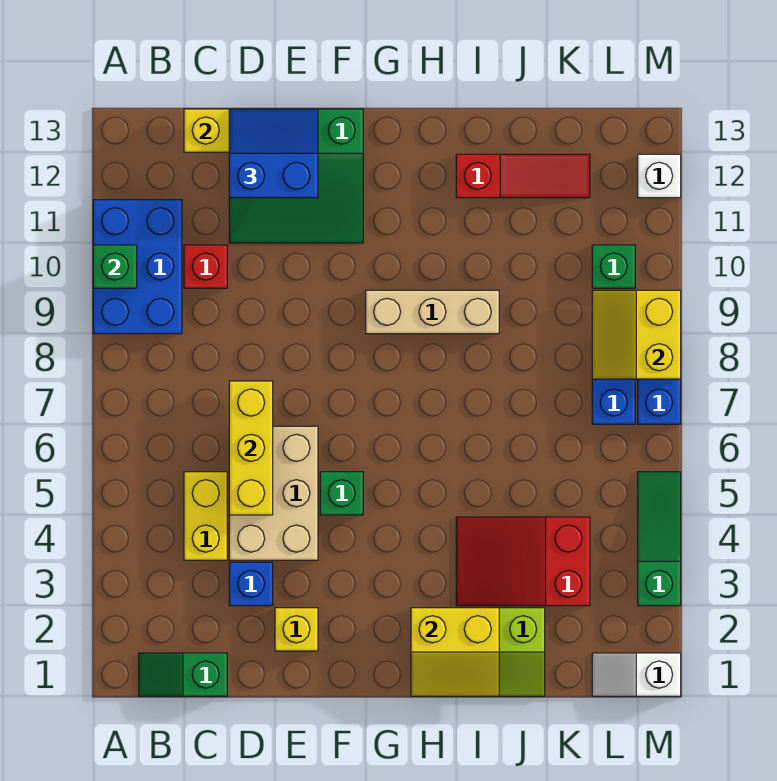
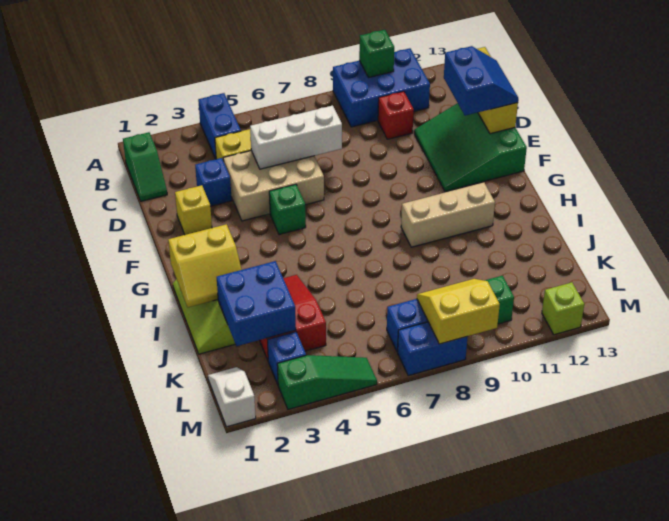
none -> blue brick A4:B4 level 1
green slope B1:C1 level 1 top C -> green slope B1:C1 level 1 top B
yellow brick D5:D7 level 2 -> white brick D5:D7 level 2
tan brick G9:I9 level 1 -> tan brick H9:H11 level 1
yellow slope H1:I2 level 2 top 2 -> yellow slope H1:I2 level 2 top H
red slope I12:K12 level 1 top I -> none
none -> blue brick J2:K3 level 2
none -> blue brick L3 level 1
white brick M12 level 1 -> lime brick M12 level 1

